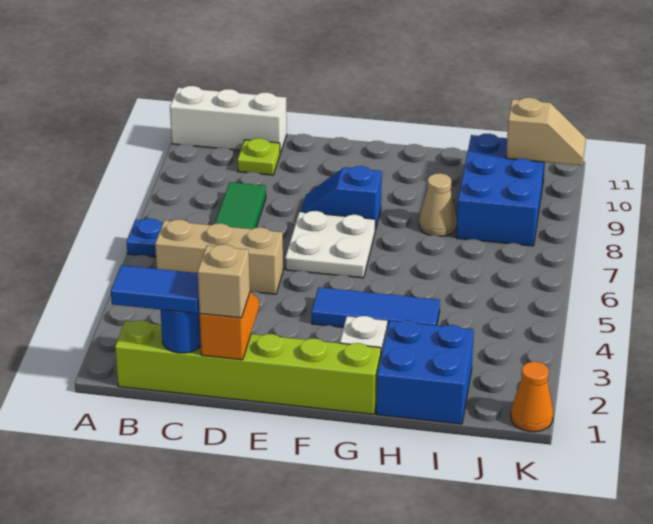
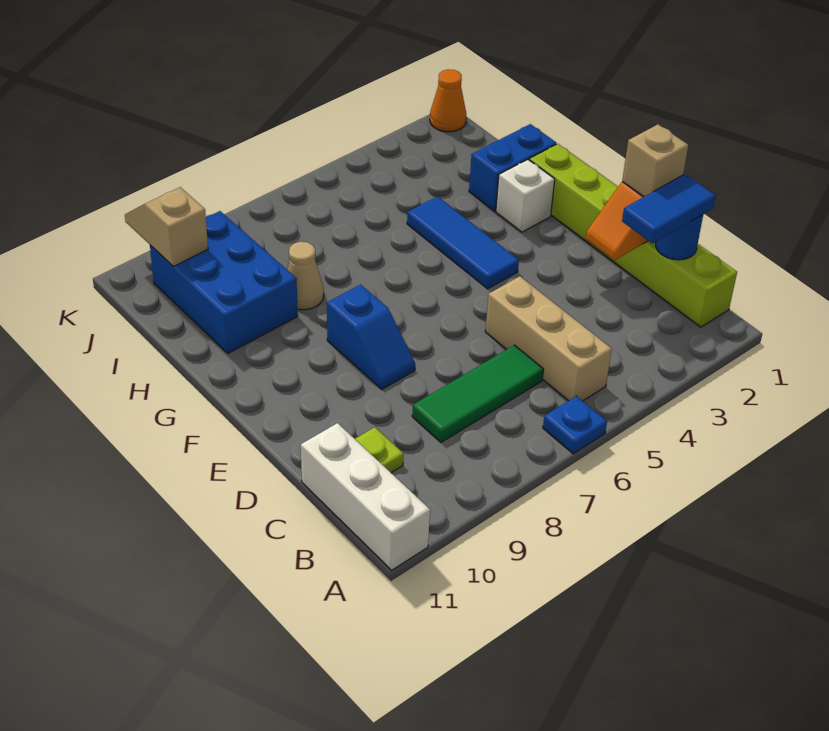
blue tile B1:C1 level 3 -> blue tile C1:C2 level 3
white plate E6:F7 level 1 -> none
blue brick H1:I2 level 1 -> blue brick H1:H2 level 1
blue brick I8:J10 level 1 -> blue brick H9:J10 level 1

